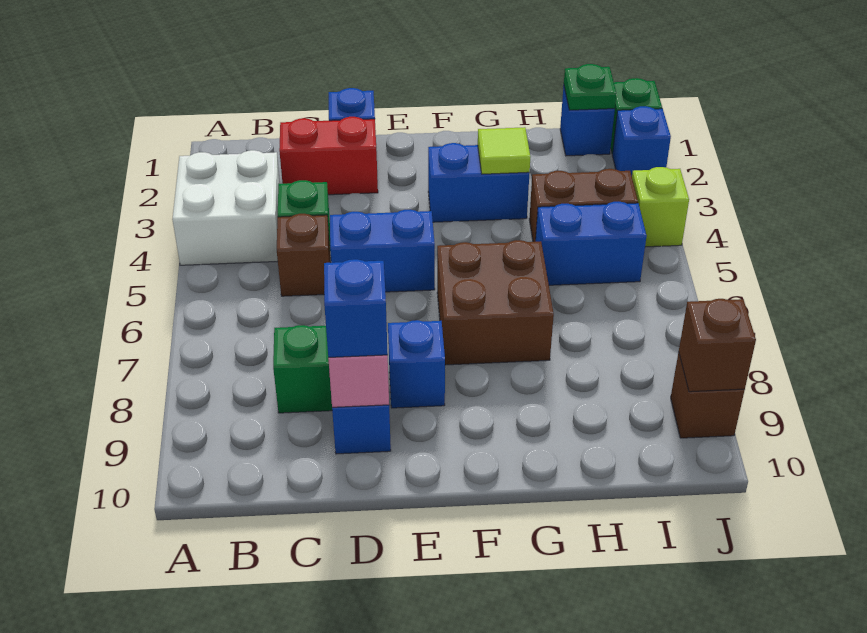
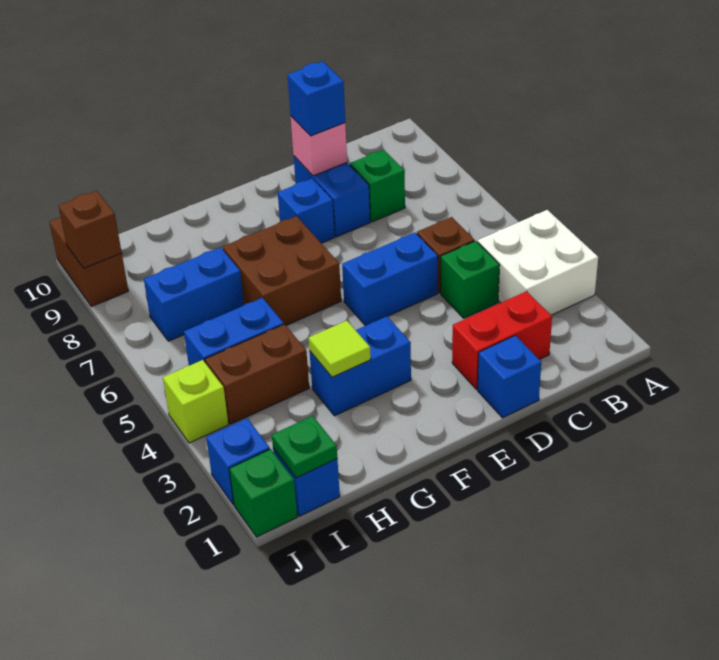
none -> blue brick H7:I7 level 1
brown brick J9 level 1 -> brown brick J9:J10 level 1

